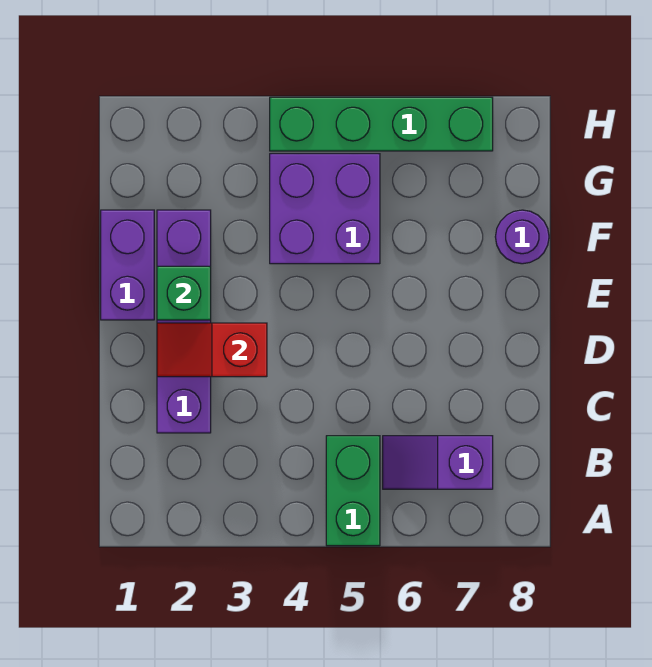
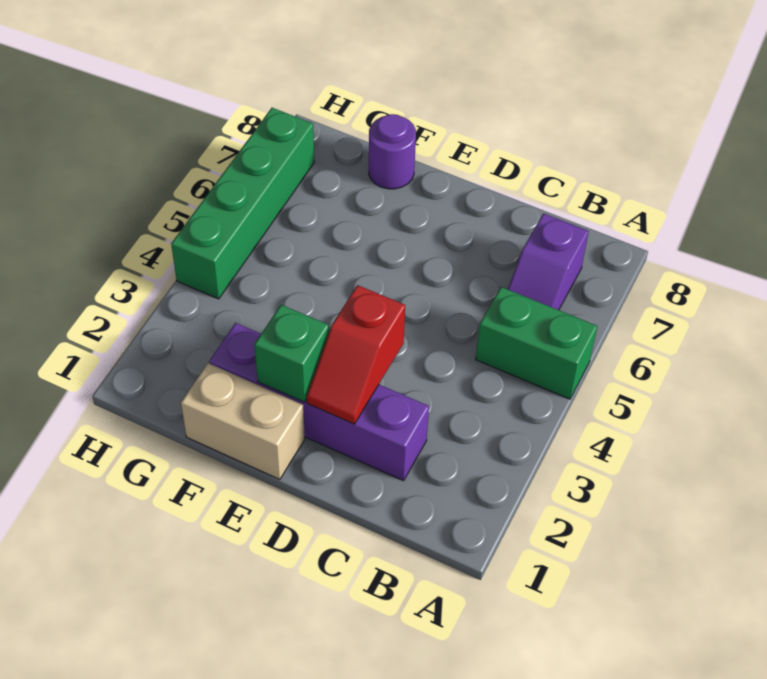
purple brick E1:F1 level 1 -> tan brick E1:F1 level 1
purple brick F4:G5 level 1 -> none

